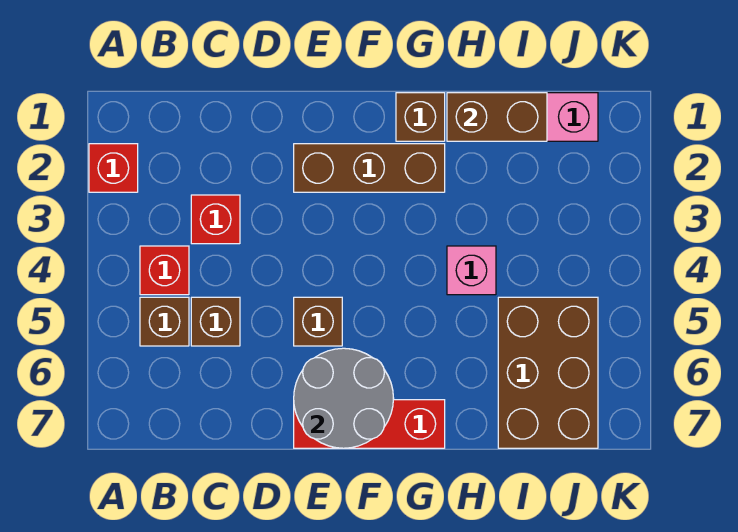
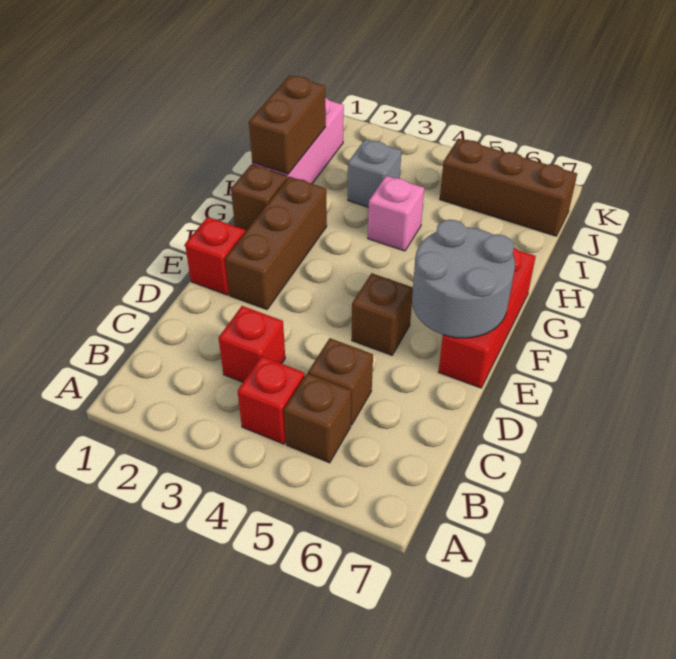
red brick A2 level 1 -> red brick E1 level 1
none -> grey brick I3 level 1
brown brick I5:J7 level 1 -> brown brick J5:J7 level 1

